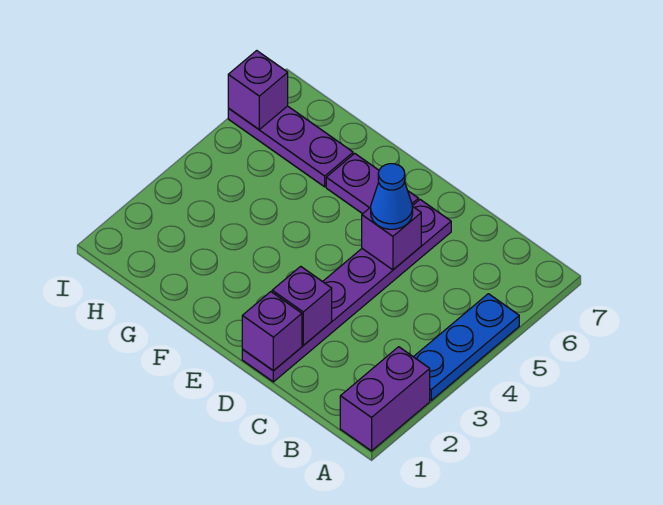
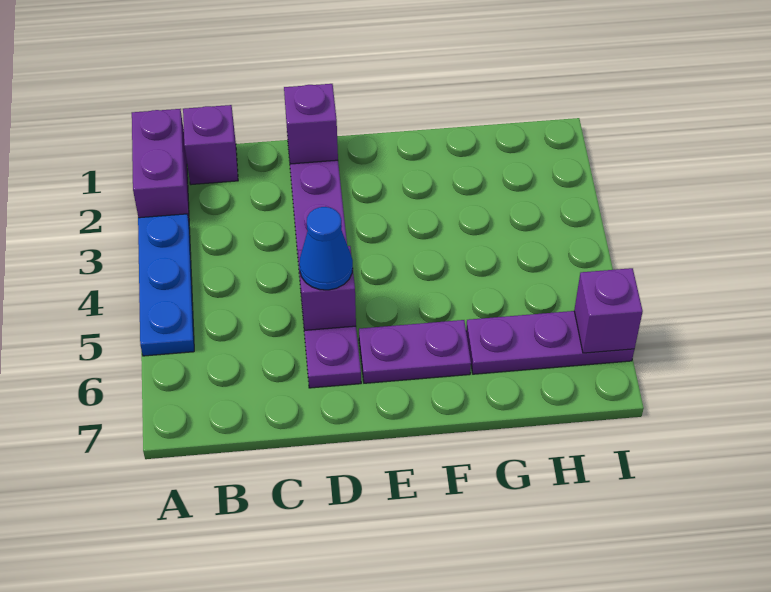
purple brick D2 level 2 -> purple brick B1 level 1

